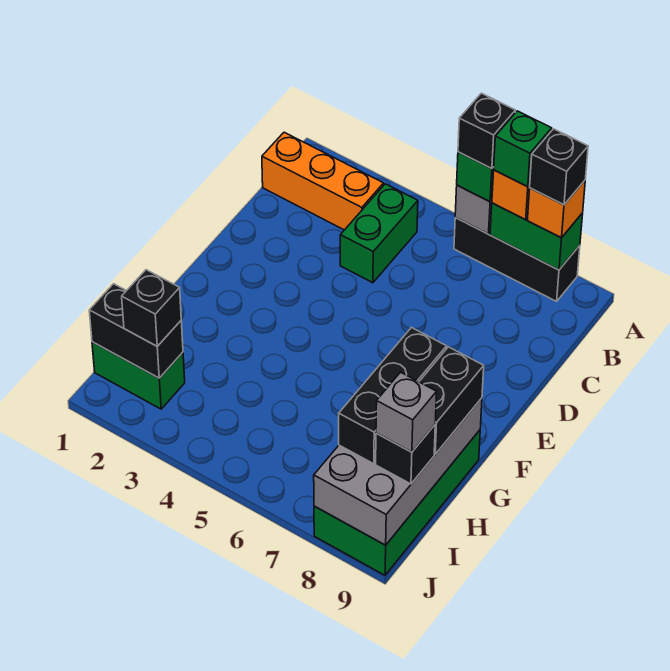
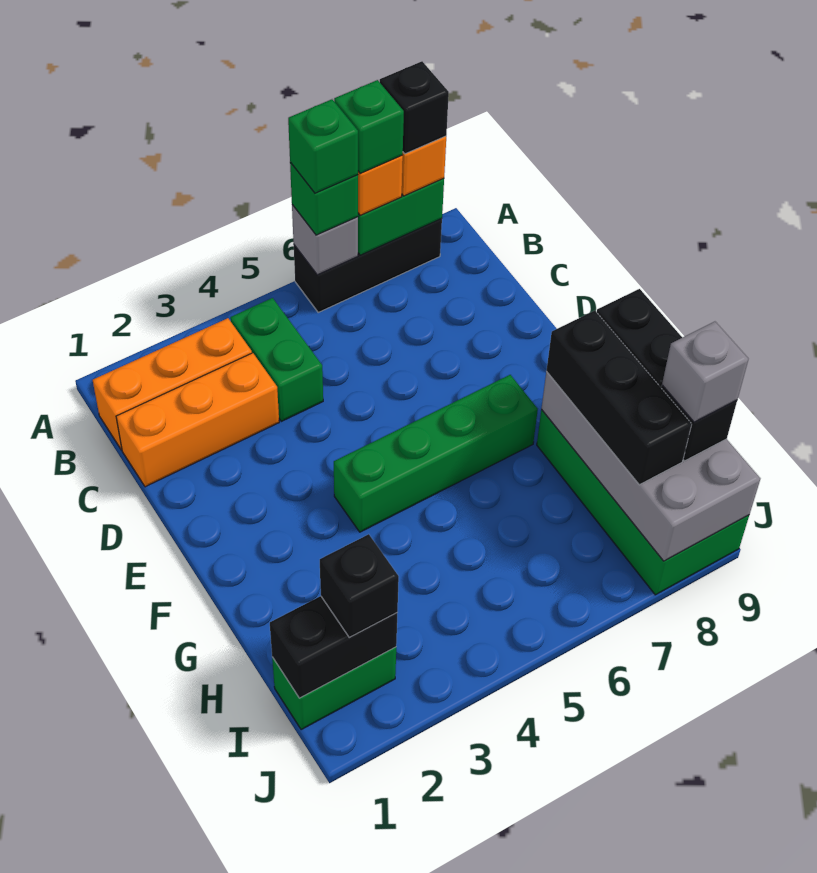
black brick A6 level 4 -> green brick A6 level 4
none -> orange brick C1:C3 level 1
none -> green brick F4:F7 level 1

